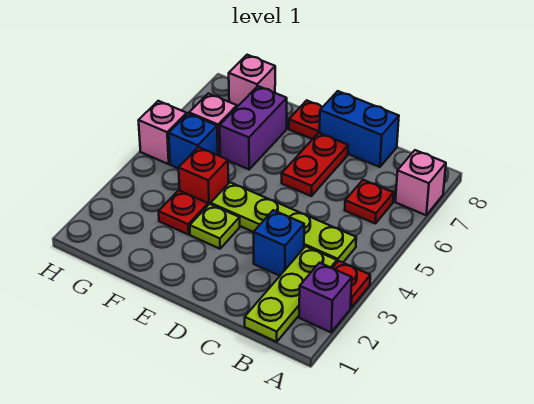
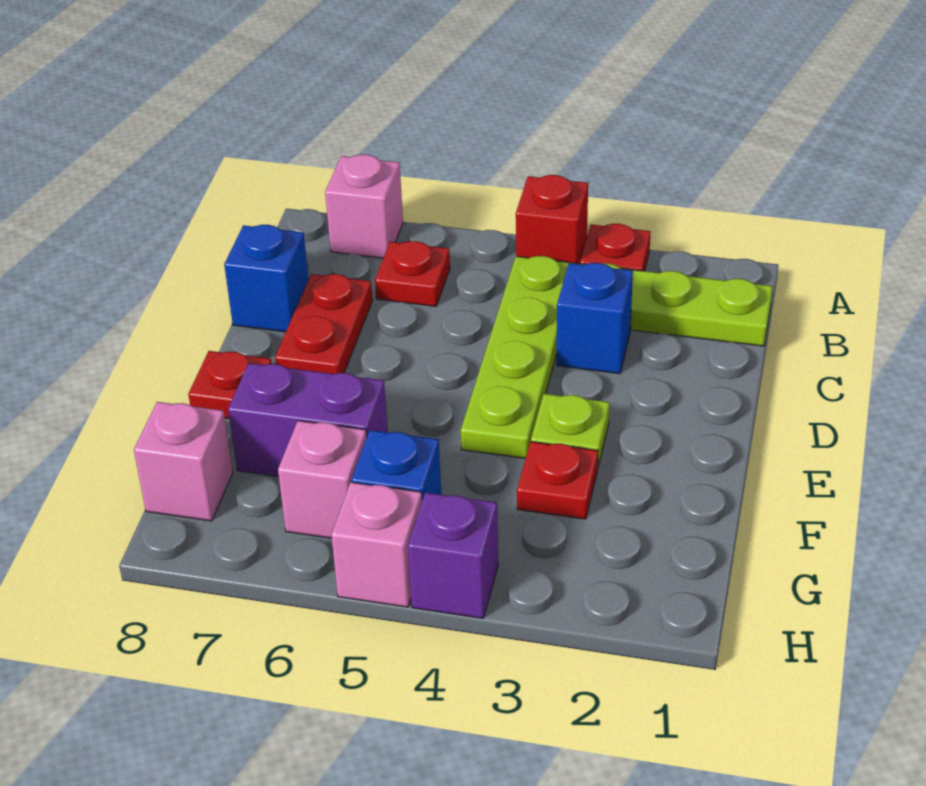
purple brick A2 level 1 -> purple brick H4 level 1
blue brick C8:D8 level 1 -> blue brick C8 level 1
red plate D6:D7 level 1 -> red plate C7:D7 level 1
red brick F4 level 1 -> red brick A4 level 1

